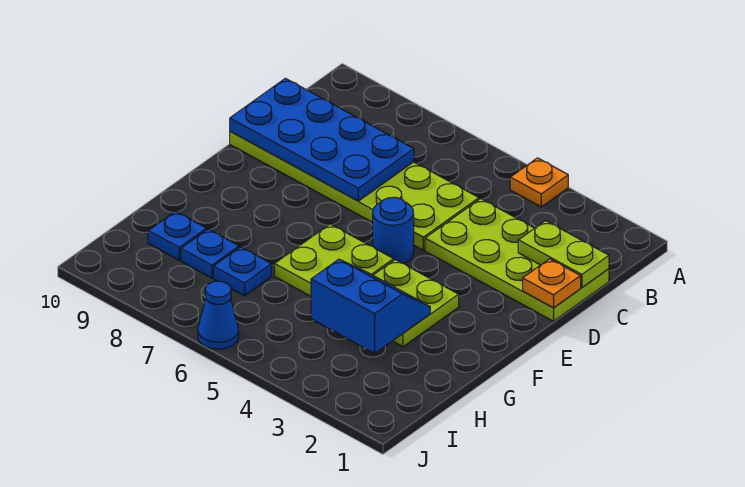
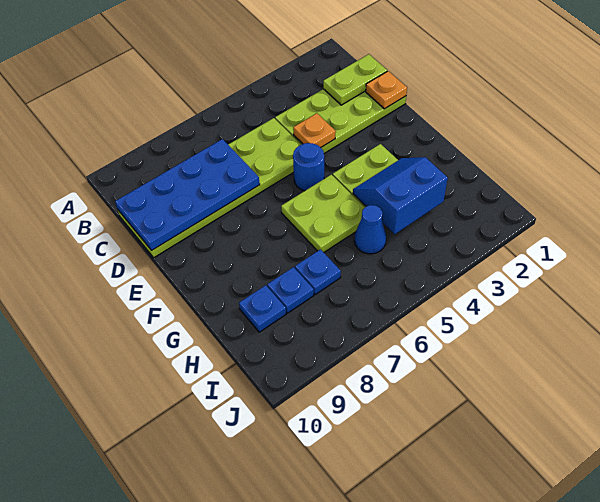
orange plate A4 level 1 -> orange plate D4 level 2
blue cone J6 level 1 -> blue cone H5 level 1

